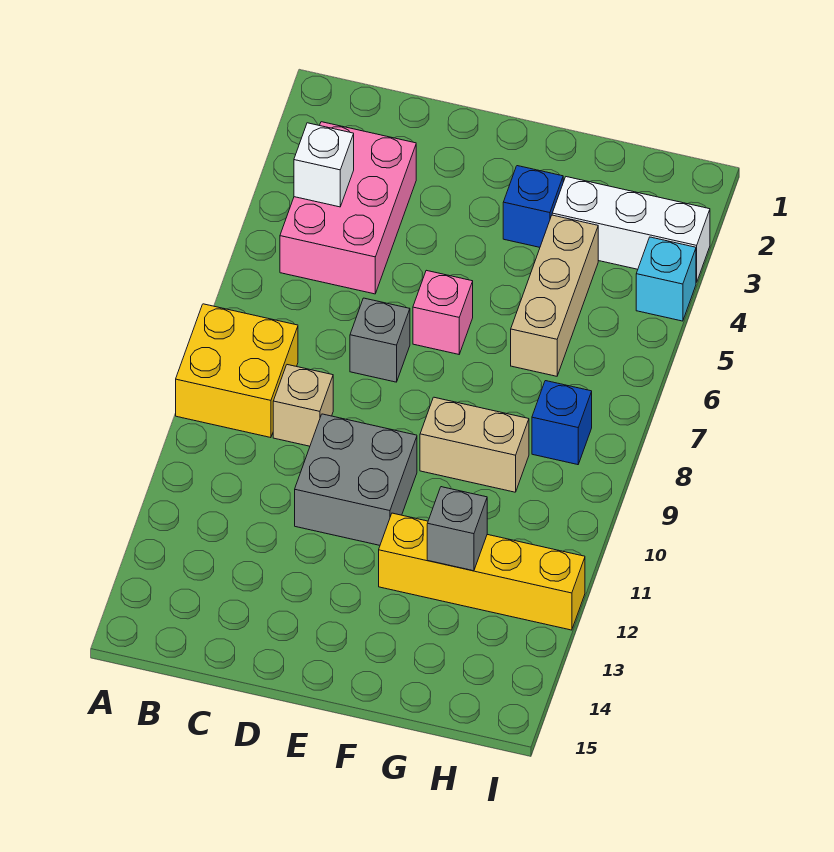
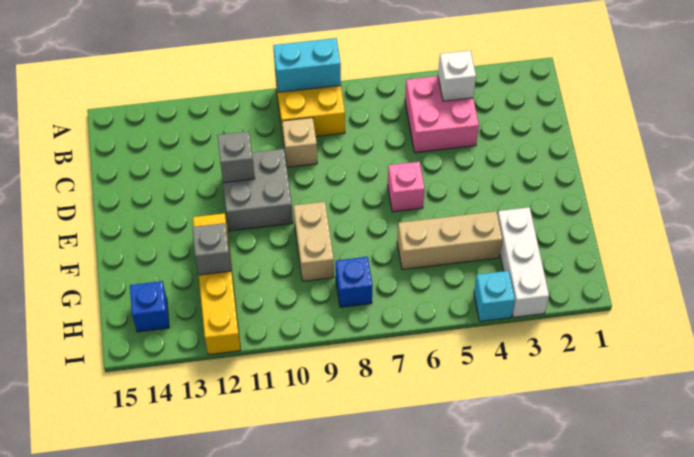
none -> cyan brick A8:A9 level 2
pink brick B3:C5 level 1 -> pink brick B4:C5 level 1
grey brick D7 level 1 -> grey brick D11 level 2
blue brick F3 level 1 -> blue brick H14 level 1

